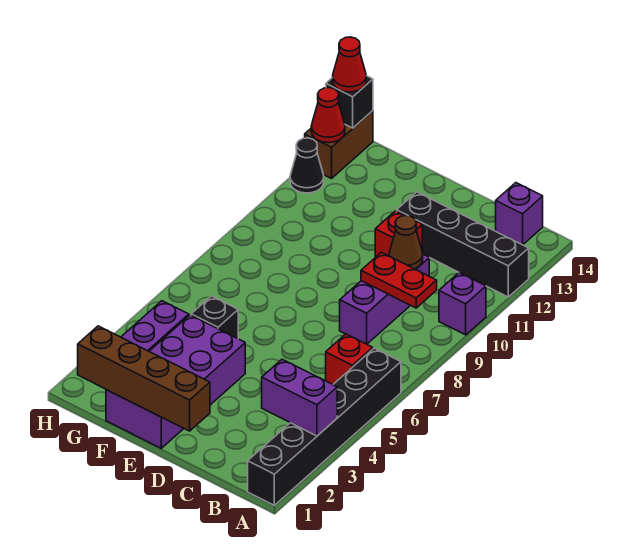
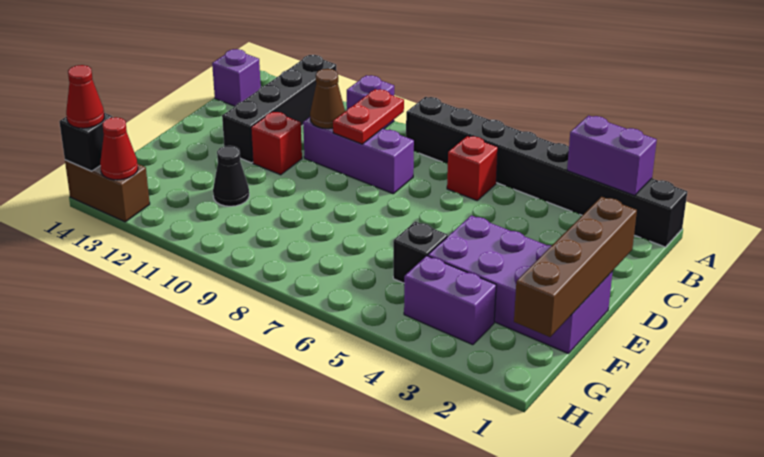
black brick A1:A6 level 1 -> black brick A1:A8 level 1
purple brick A3:B3 level 2 -> purple brick A2:A3 level 2
black cone H12 level 1 -> black cone F11 level 1

